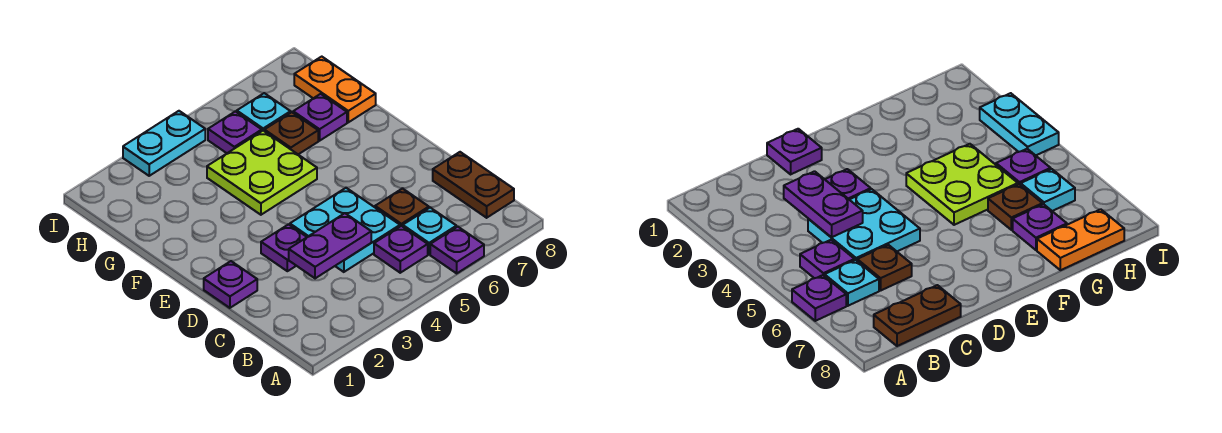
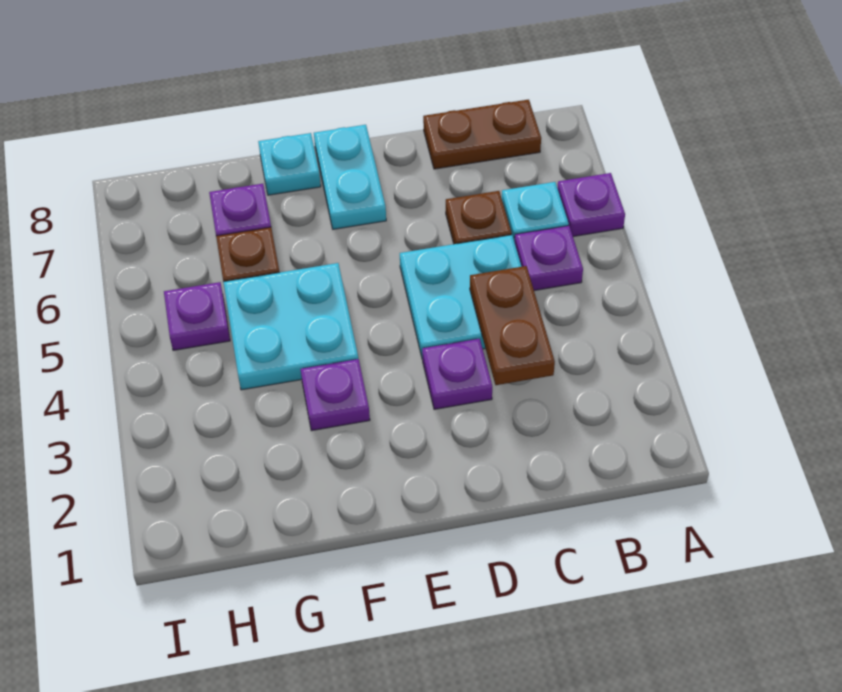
purple plate C3:C4 level 2 -> brown plate C3:C4 level 2
purple plate D1 level 1 -> purple plate F3 level 1
lime plate F4:G5 level 1 -> cyan plate F4:G5 level 1
orange plate G8:H8 level 1 -> none
cyan plate H6 level 1 -> cyan plate F8 level 1
cyan plate I3:I4 level 1 -> cyan plate E7:E8 level 1

